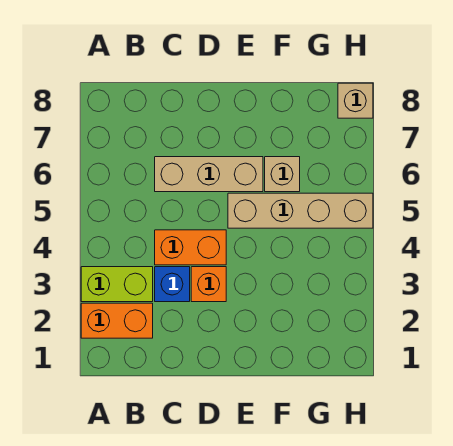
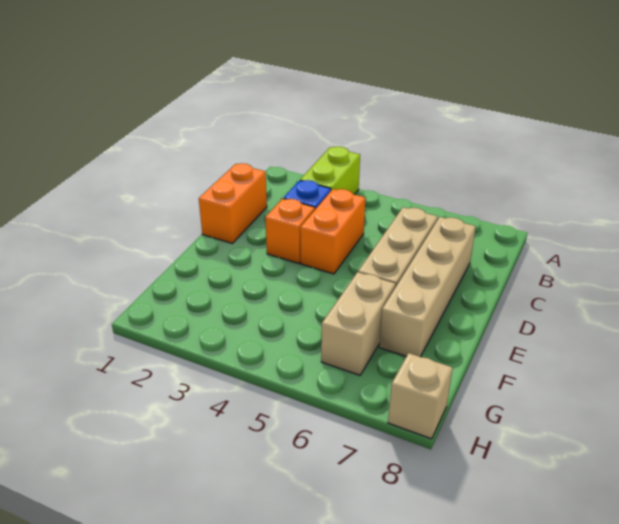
orange brick A2:B2 level 1 -> orange brick C1:D1 level 1
tan brick E5:H5 level 1 -> tan brick C7:F7 level 1
tan brick F6 level 1 -> tan brick F6:G6 level 1

